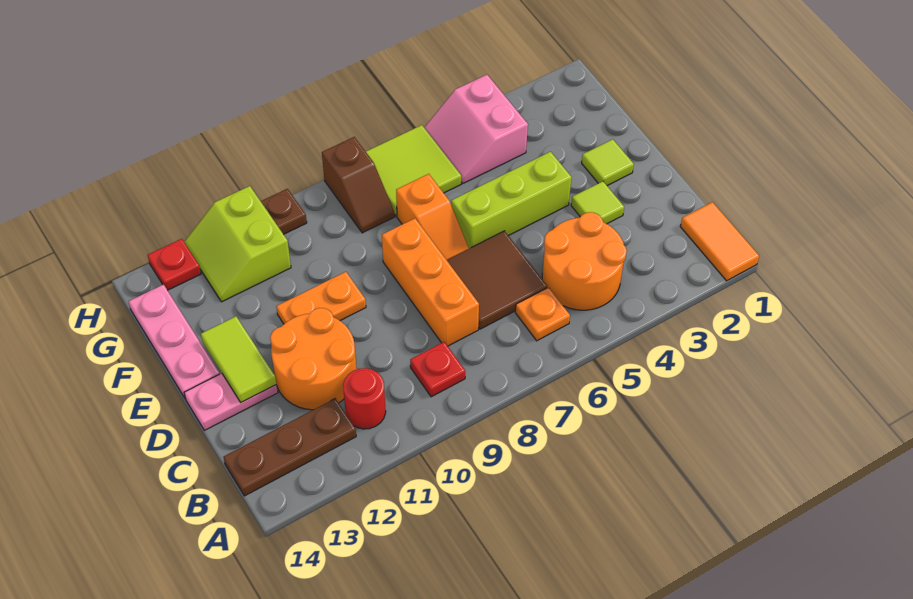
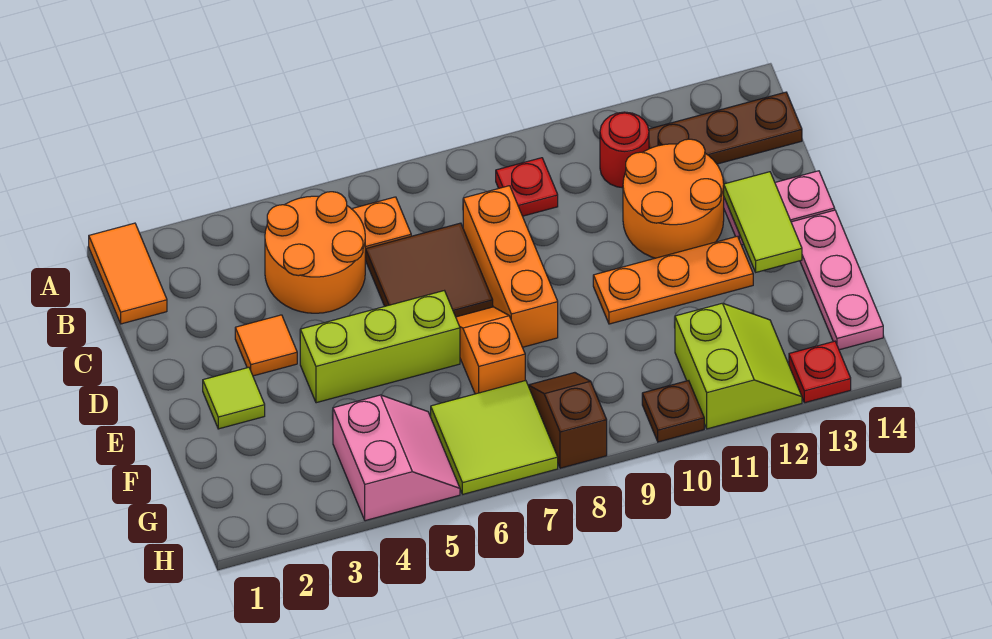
lime tile D3 level 1 -> orange tile D3 level 1
orange plate E10:E11 level 1 -> orange plate E10:E12 level 1

